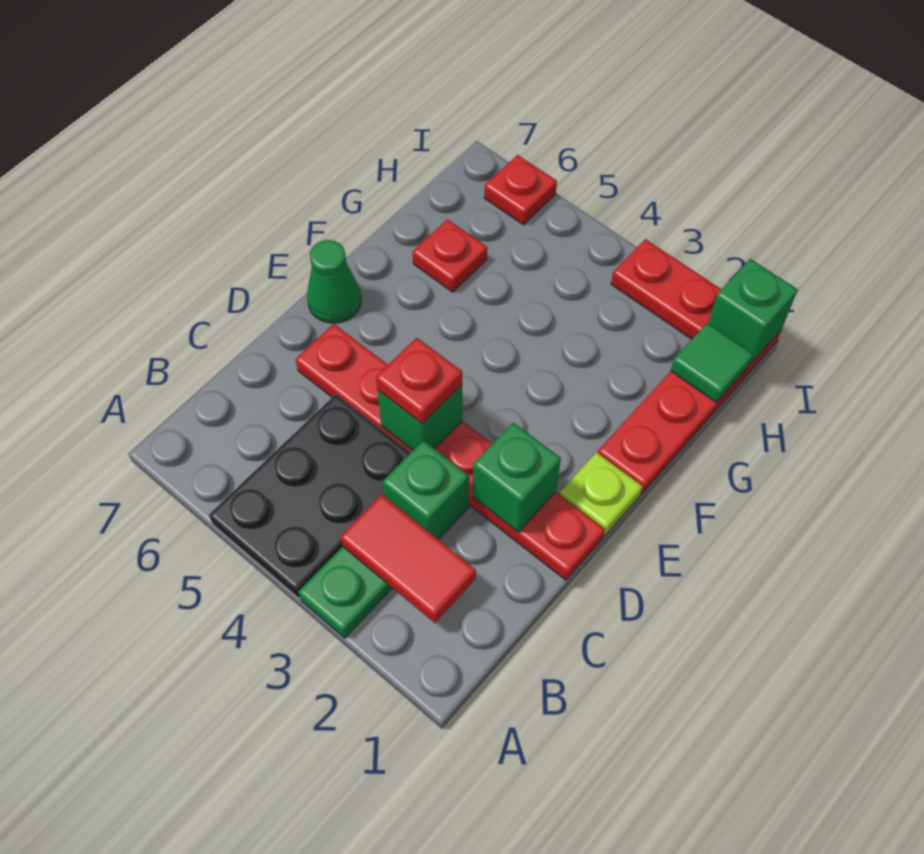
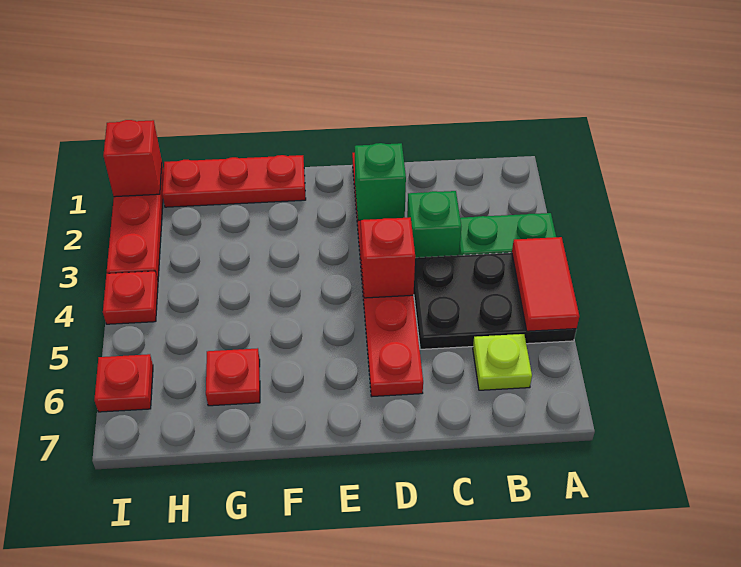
red tile B2:B3 level 2 -> red tile A4:A5 level 2
green brick D4 level 2 -> red brick D4 level 2
red plate D4 level 3 -> red plate I4 level 1
lime plate E1 level 1 -> lime plate B6 level 1
green cone E7 level 1 -> none
green tile H1 level 2 -> none
green brick I1 level 2 -> red brick I1 level 2

